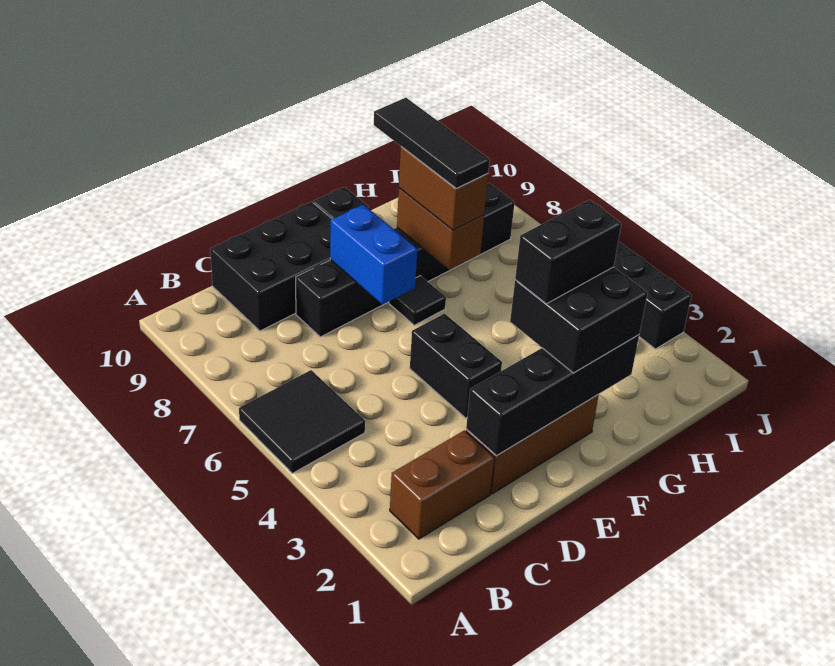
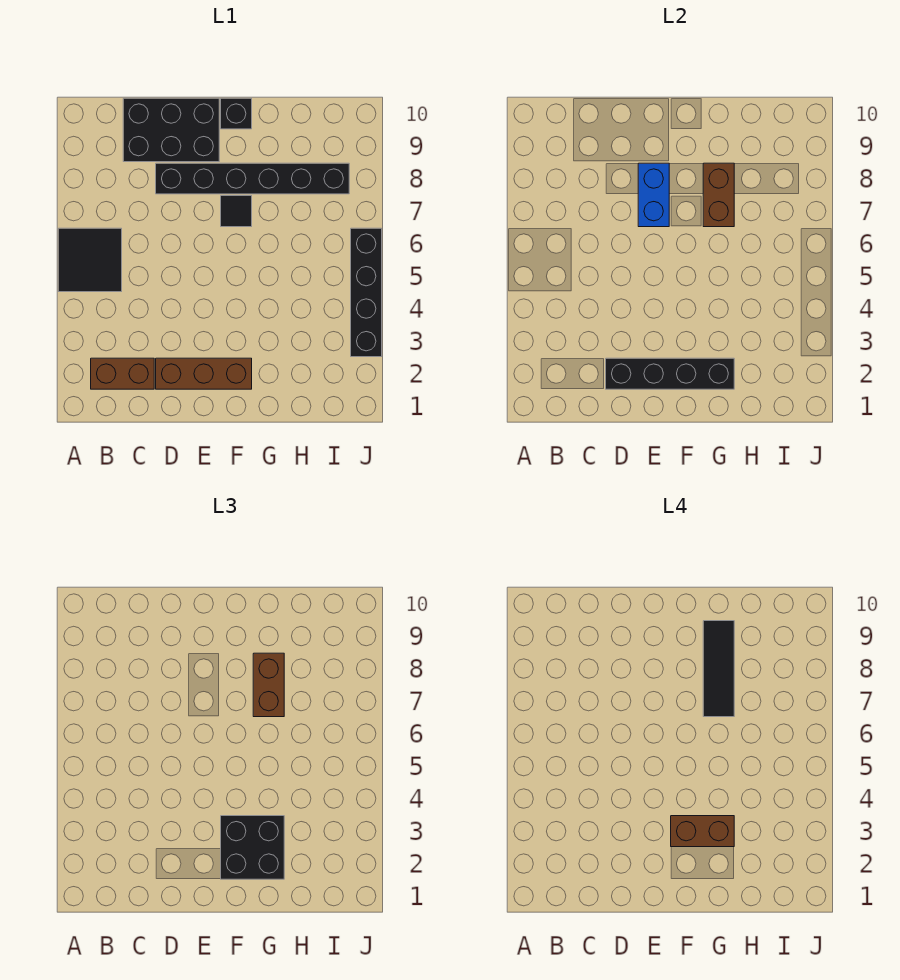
black brick E4:E5 level 1 -> none
black brick F3:G3 level 4 -> brown brick F3:G3 level 4

